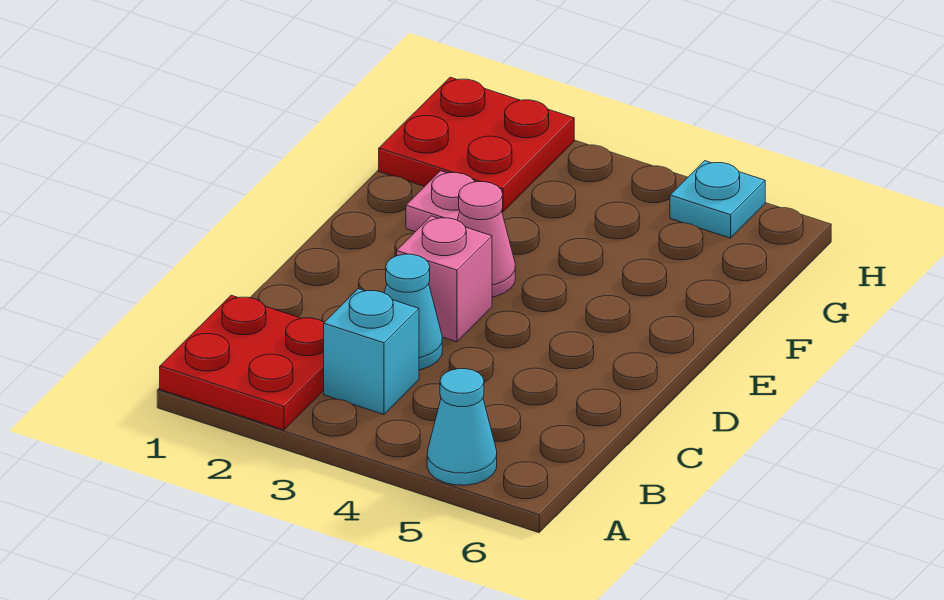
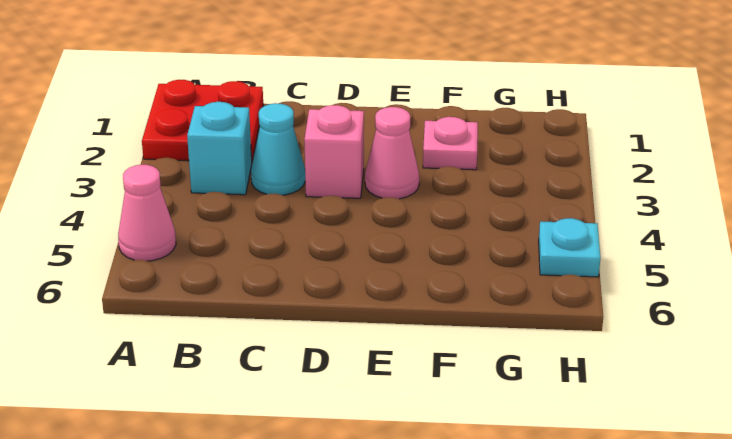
cyan cone A5 level 1 -> pink cone A5 level 1
red plate G1:H2 level 1 -> none

